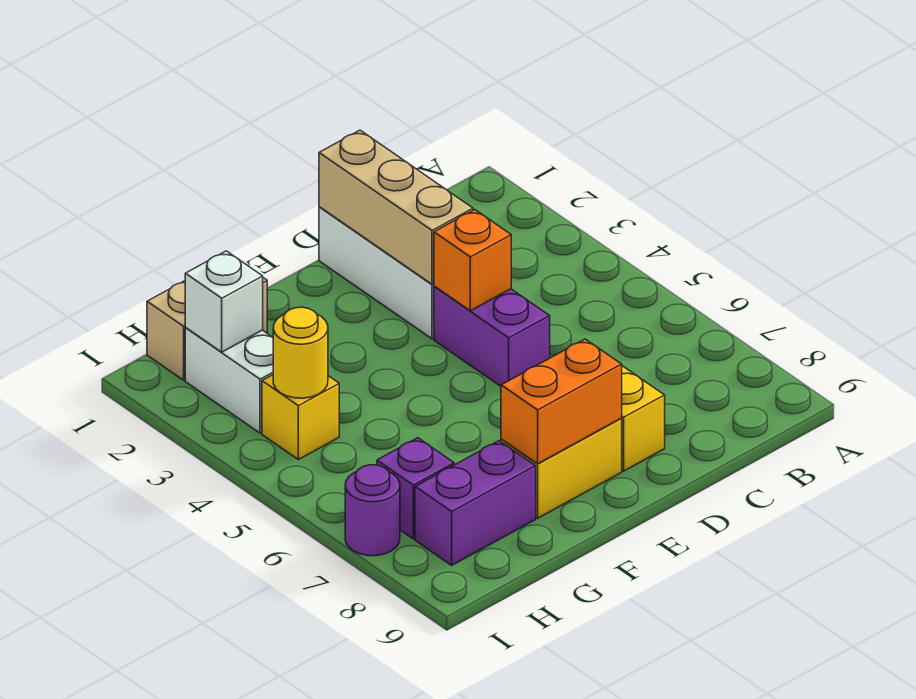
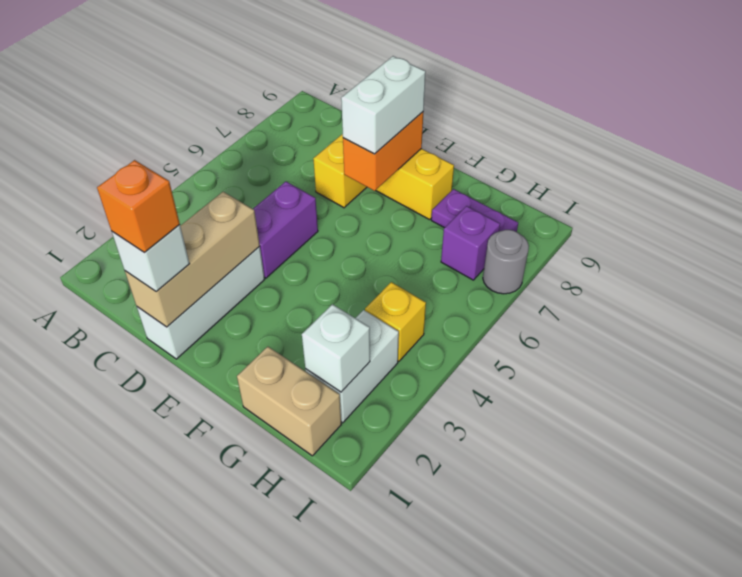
none -> white brick D1 level 3
orange brick D4 level 2 -> orange brick D1 level 4
none -> white brick E7:E8 level 3
orange brick E8:F8 level 2 -> orange brick E7:E8 level 2
purple brick G8:H8 level 1 -> purple plate G8:H8 level 1
yellow round brick H4 level 2 -> none
purple round brick I7 level 1 -> grey round brick I7 level 1

